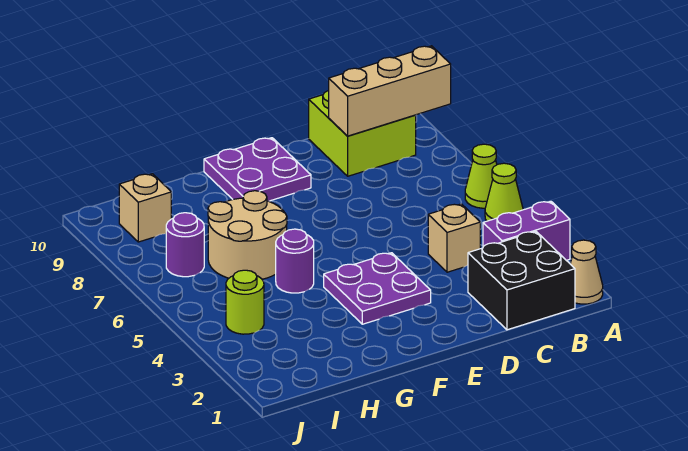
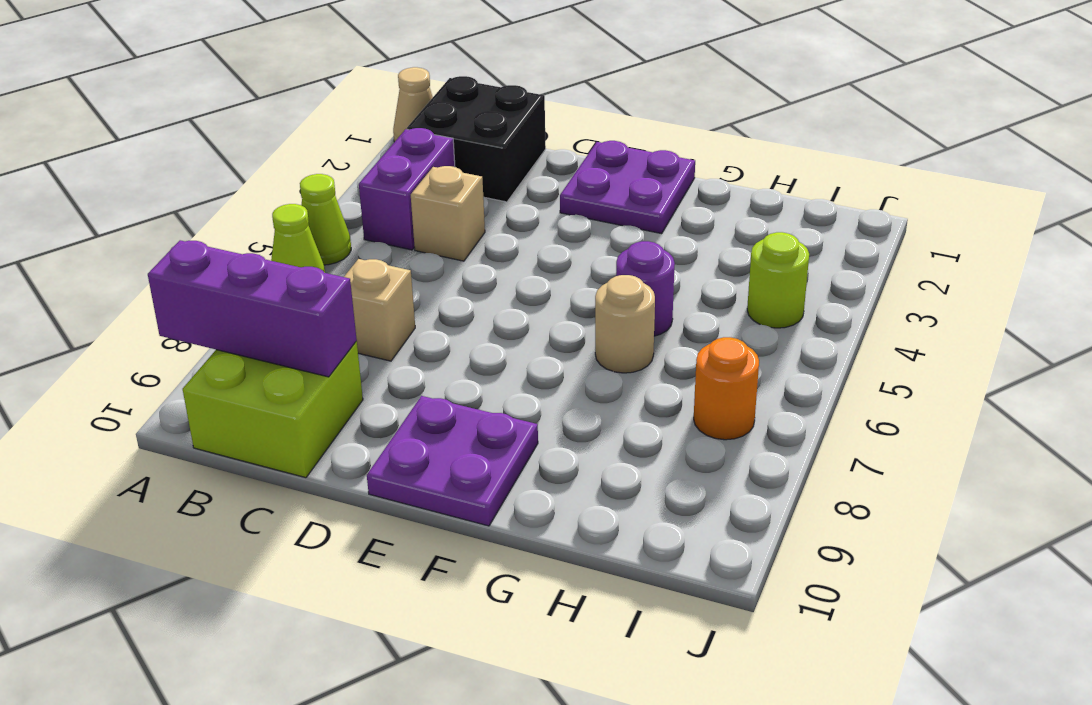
purple brick A3:B3 level 1 -> purple brick B3:B4 level 1
tan brick A9:C9 level 2 -> purple brick A9:C9 level 2
purple plate E3:F4 level 1 -> purple plate E1:F2 level 1
tan round brick G6:H7 level 1 -> tan round brick G6 level 1
purple round brick I7 level 1 -> orange round brick I7 level 1
tan brick I9 level 1 -> tan brick C7 level 1

